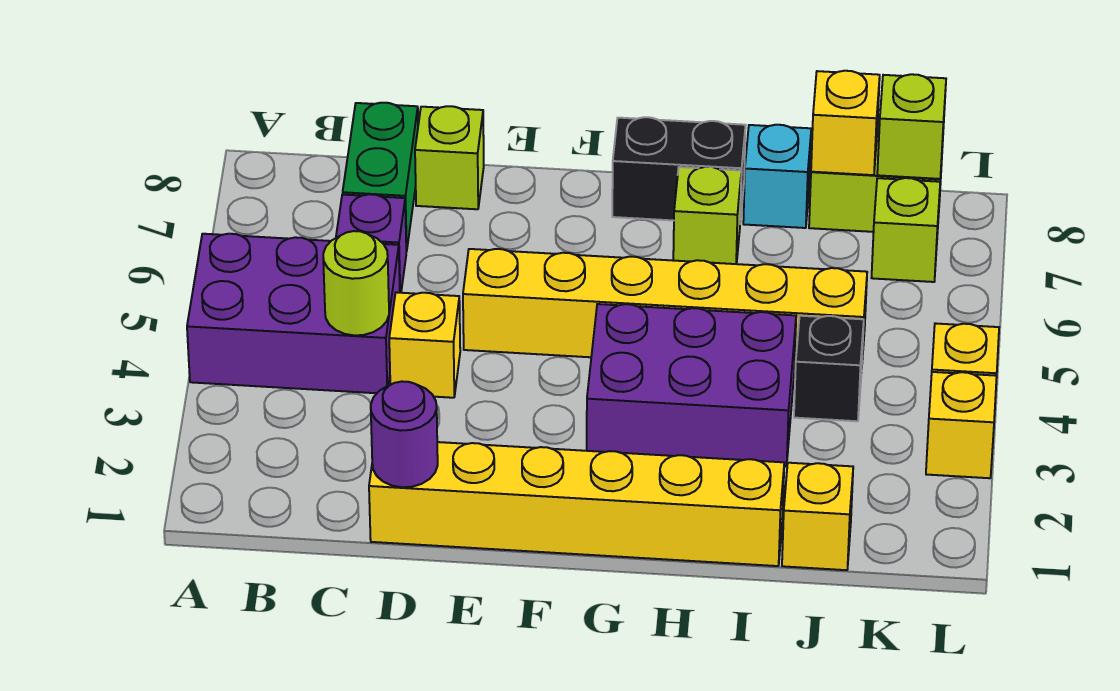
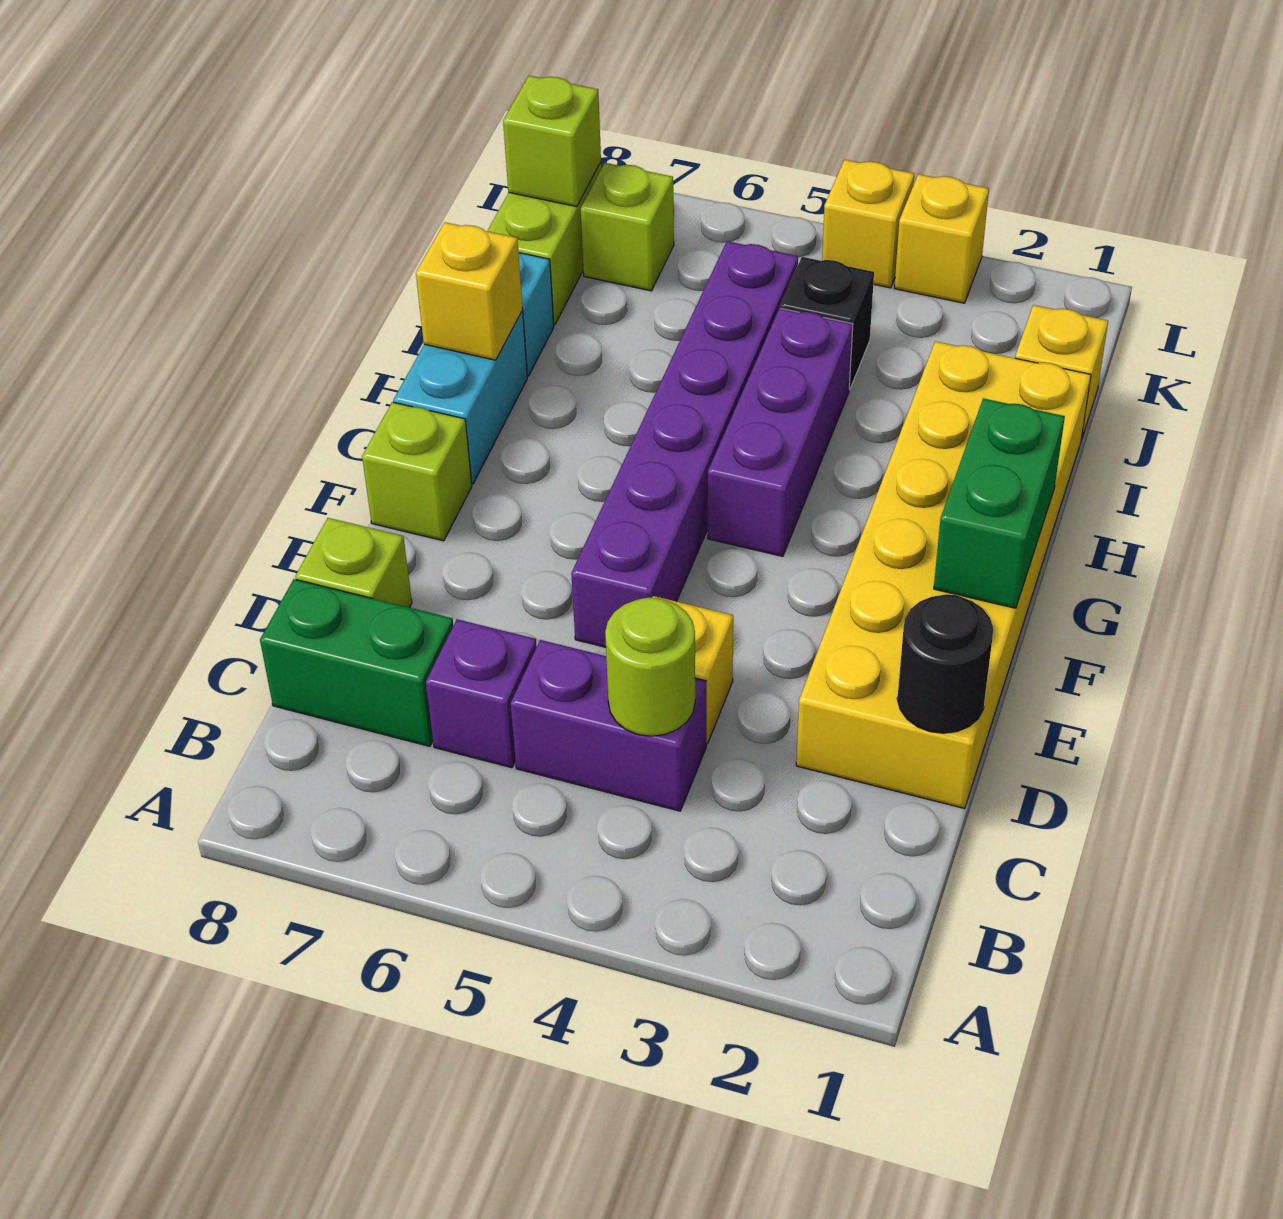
purple brick A4:C5 level 1 -> purple brick C4:C5 level 1
yellow brick D1:I1 level 1 -> yellow brick D1:I2 level 1
purple round brick D1 level 2 -> black round brick D1 level 2
yellow brick E5:J5 level 1 -> purple brick E5:J5 level 1
none -> green brick F1:G1 level 2
purple brick G3:I4 level 1 -> purple brick G4:I4 level 1
black brick G8:H8 level 1 -> cyan brick G8:H8 level 1
lime brick H7 level 1 -> lime brick F8 level 1
yellow brick J8 level 2 -> yellow brick H8 level 2

